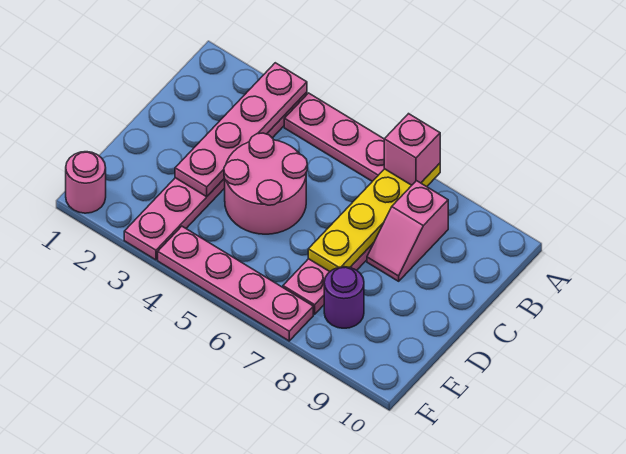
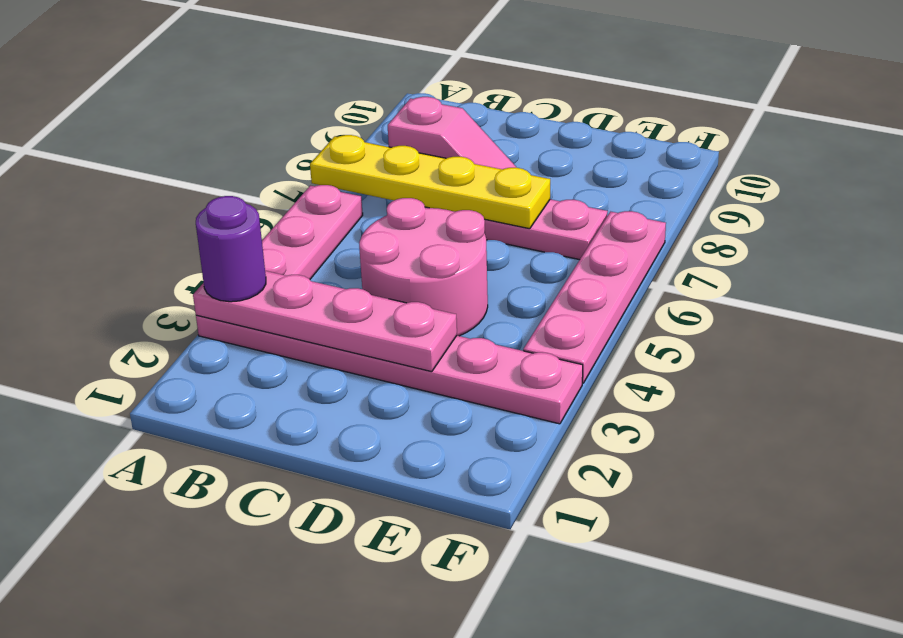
pink brick A7 level 3 -> none
purple round brick E8 level 1 -> purple round brick A3 level 3
pink round brick F1 level 1 -> none

